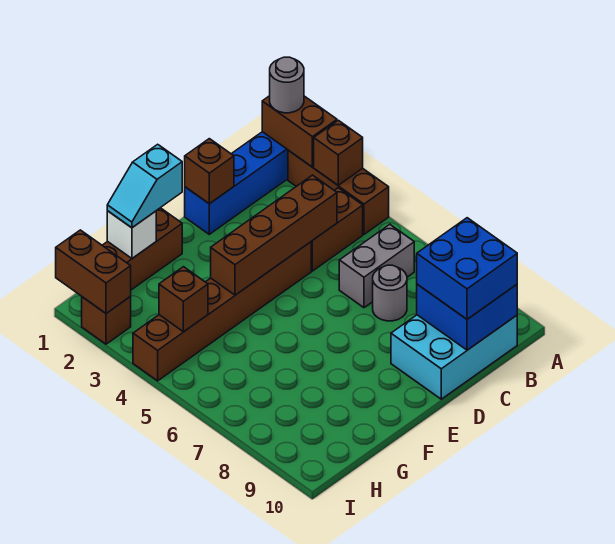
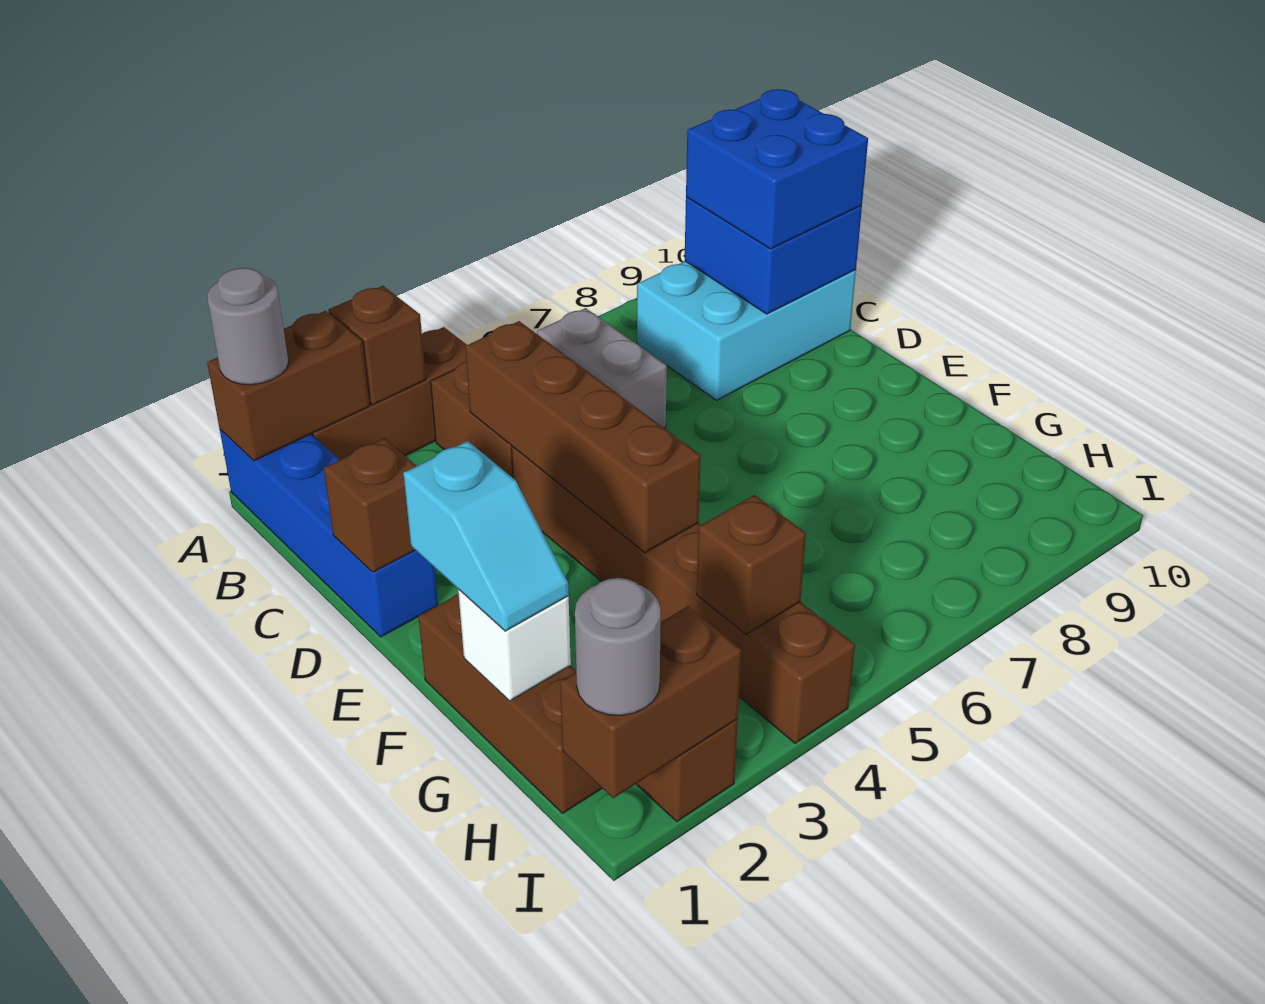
cyan brick B9:D10 level 1 -> cyan brick B8:C10 level 1
grey round brick C7 level 1 -> grey round brick I1 level 3

